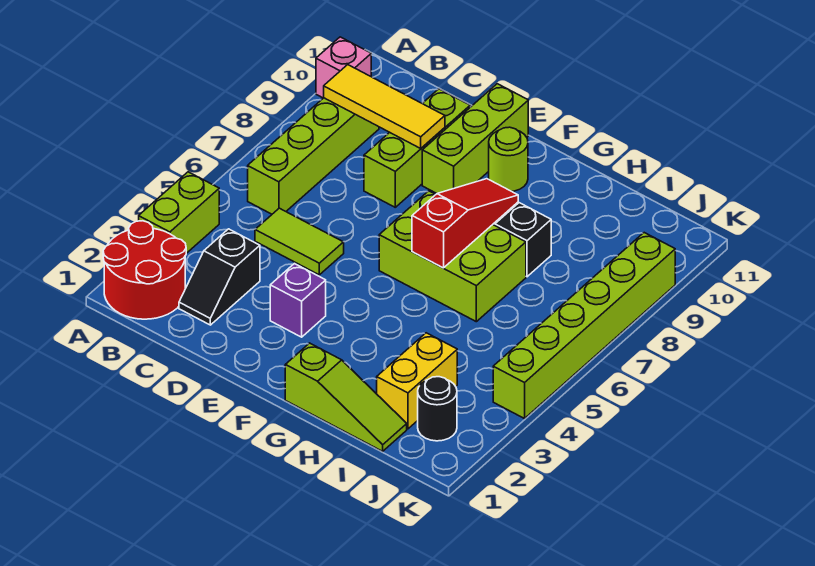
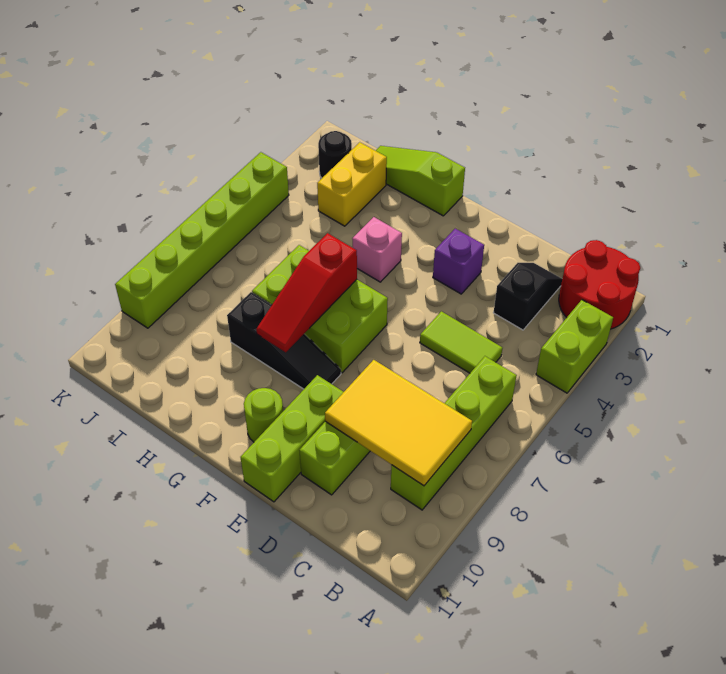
pink brick A10 level 1 -> pink brick G4 level 1
yellow tile B9:D9 level 2 -> yellow tile B8:D9 level 2

